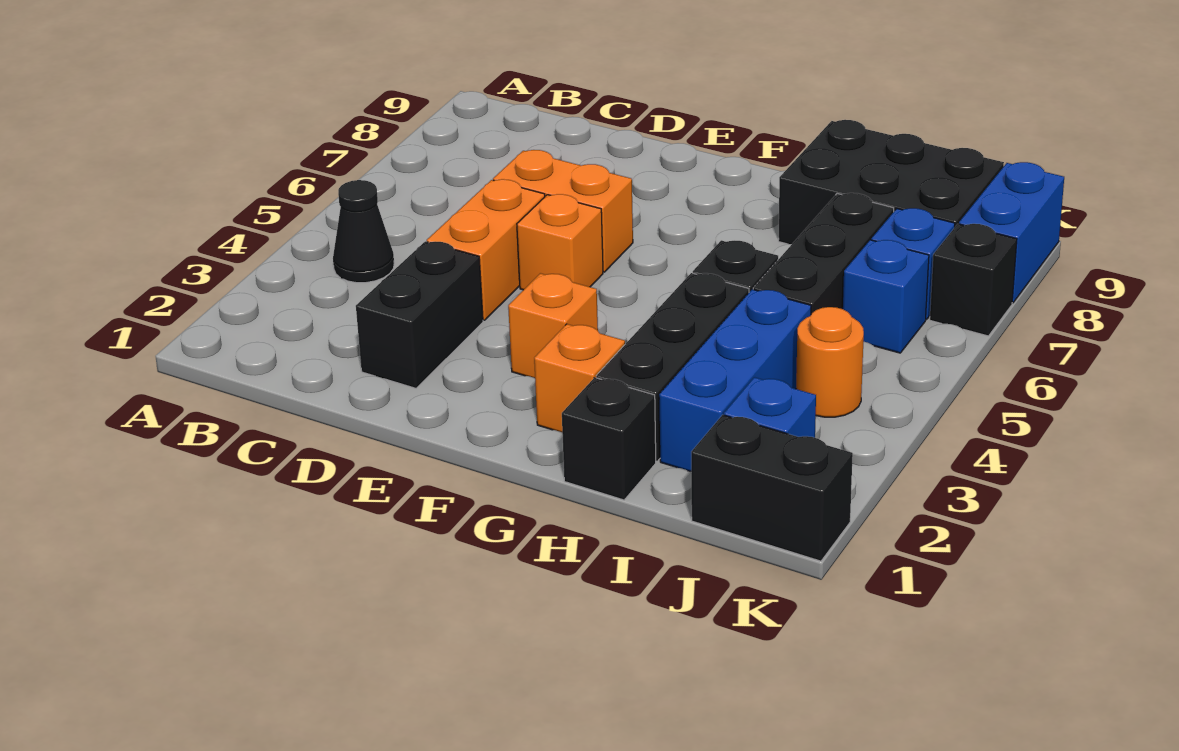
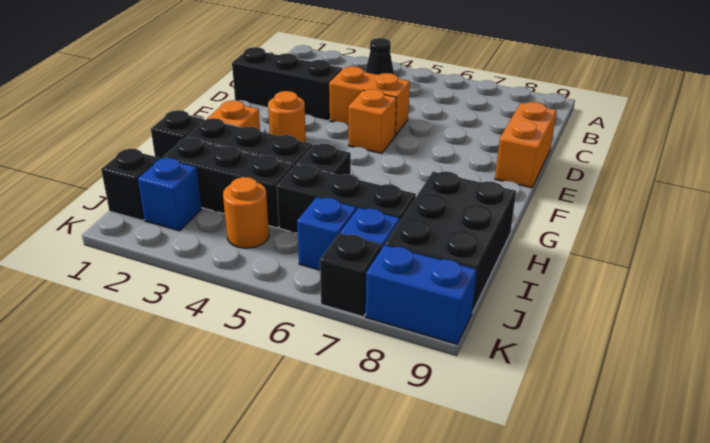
black brick D2:D3 level 1 -> black brick D1:D3 level 1
orange brick D6:E6 level 1 -> orange brick D9:E9 level 1
orange brick F3 level 1 -> orange round brick F3 level 1
blue brick I2:I4 level 1 -> black brick I2:I4 level 1
black brick J1:K1 level 1 -> black brick J1 level 1

